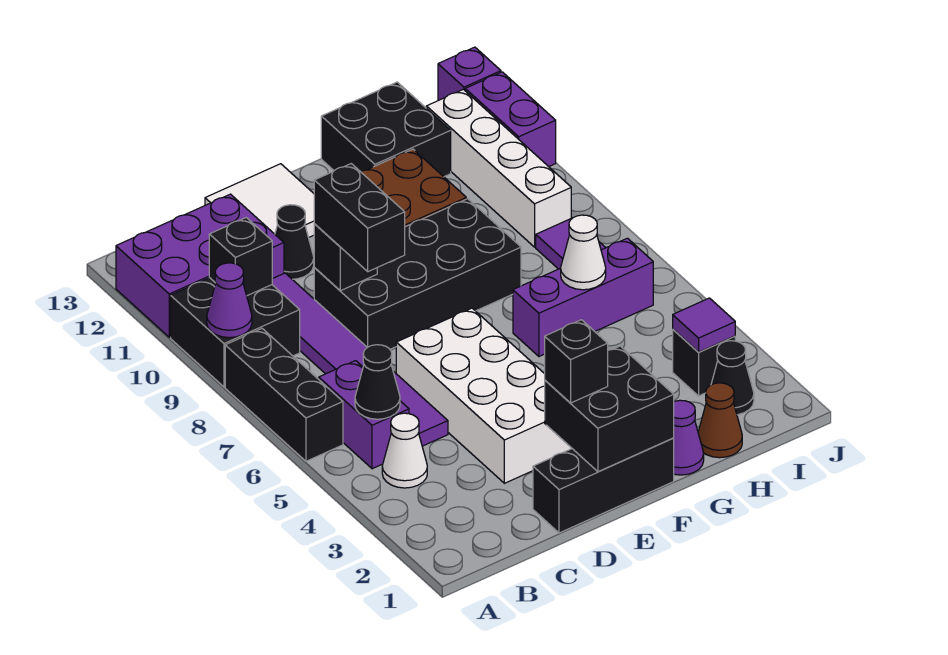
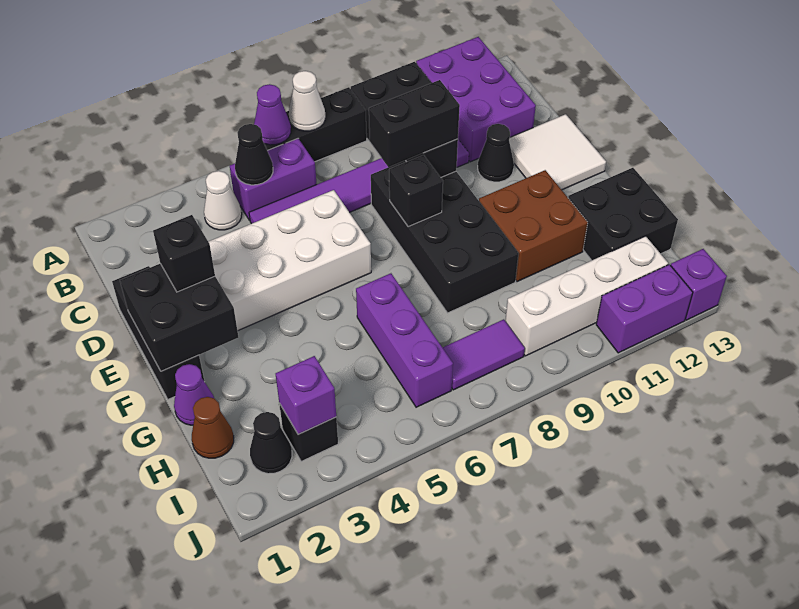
purple cone A9 level 2 -> purple cone A6 level 2
black brick B10 level 2 -> black brick E8 level 2
white cone H6 level 2 -> white cone A7 level 2
purple tile I3 level 2 -> purple brick I3 level 2

